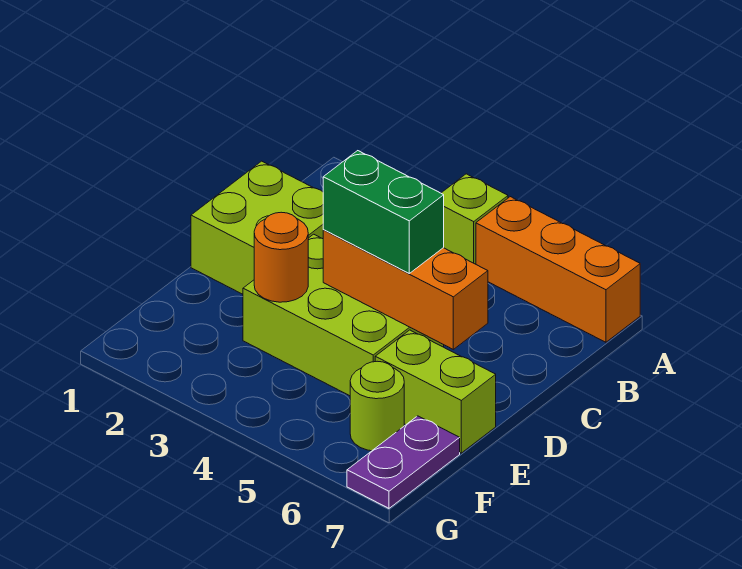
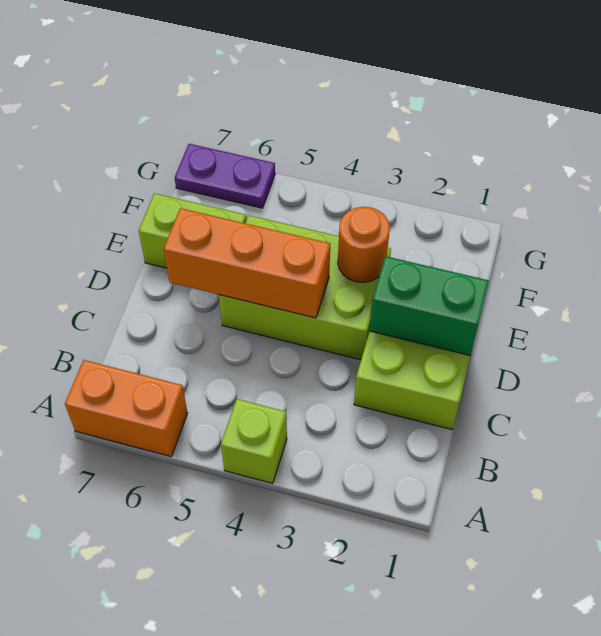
orange brick A5:A7 level 1 -> orange brick A6:A7 level 1
green brick D4:D5 level 3 -> green brick D1:D2 level 2
lime round brick F6 level 1 -> none
purple plate F7:G7 level 1 -> purple plate G6:G7 level 1

